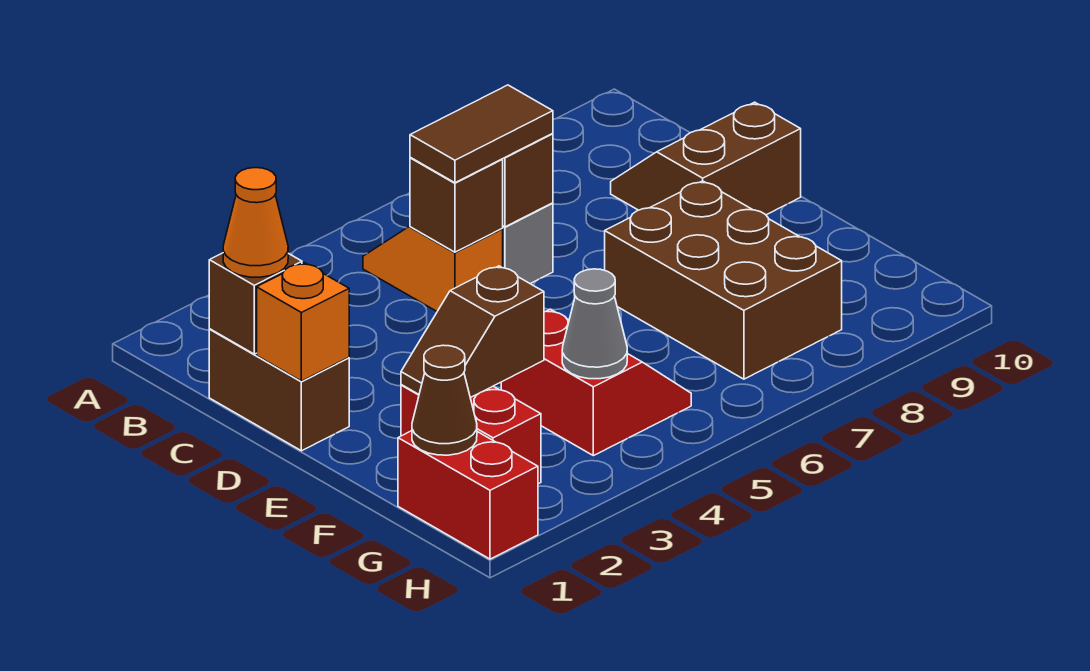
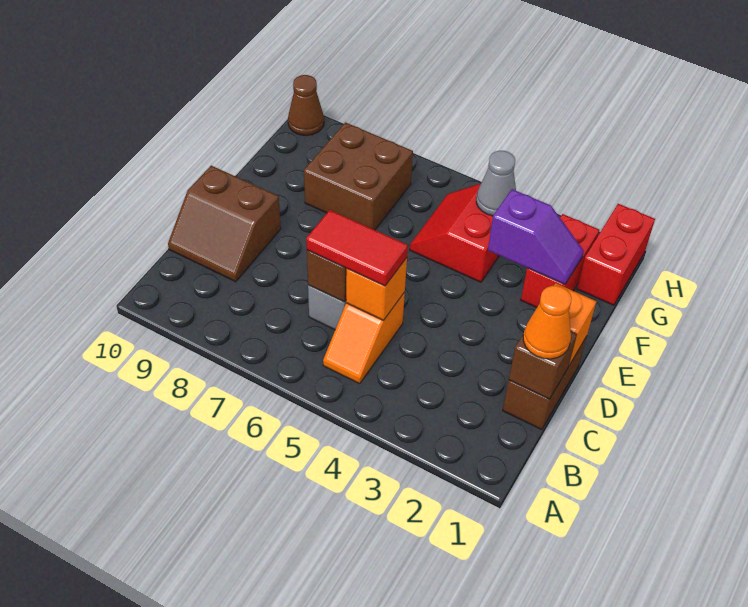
brown brick C5 level 2 -> orange brick C5 level 2
brown tile C5:C6 level 3 -> red tile C5:C6 level 3
brown brick E7:G8 level 1 -> brown brick F7:G8 level 1
brown slope F2:F3 level 2 top 3 -> purple slope F2:F3 level 2 top 3
brown cone G1 level 2 -> brown cone H10 level 1

